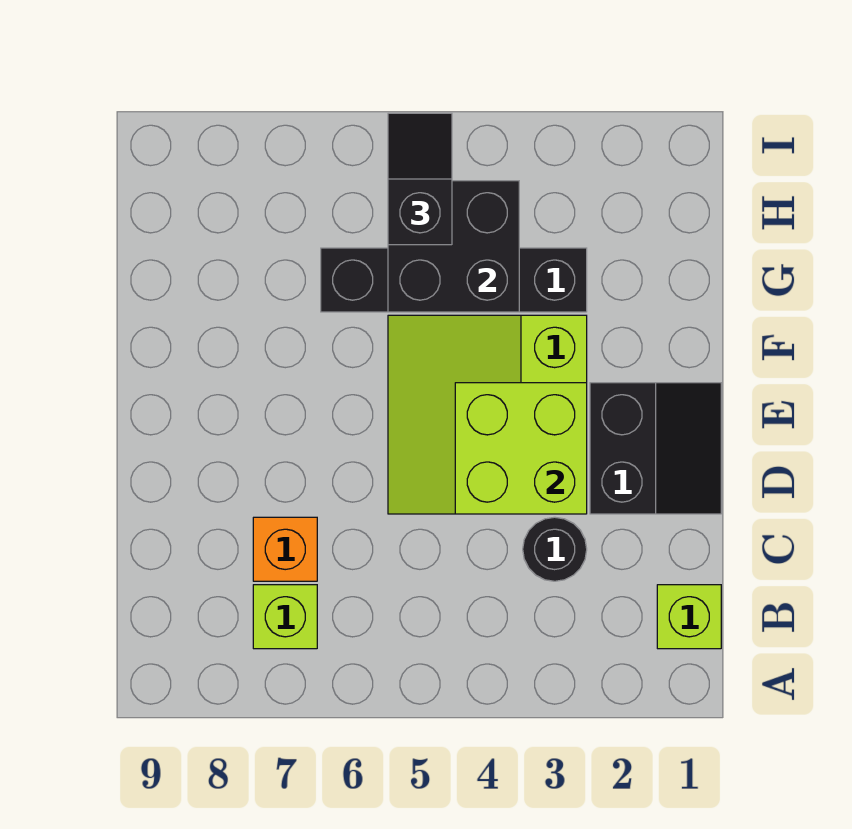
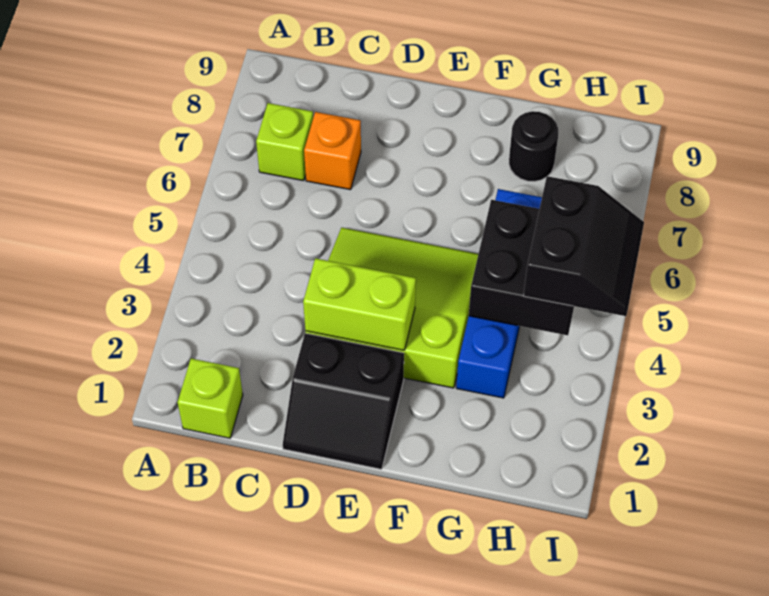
black round brick C3 level 1 -> black round brick G8 level 1
lime brick D3:E4 level 2 -> lime brick D3:E3 level 2
black brick G3:G6 level 1 -> blue brick G3:G6 level 1
black slope H5:I5 level 3 top H -> black slope H4:I5 level 3 top H

